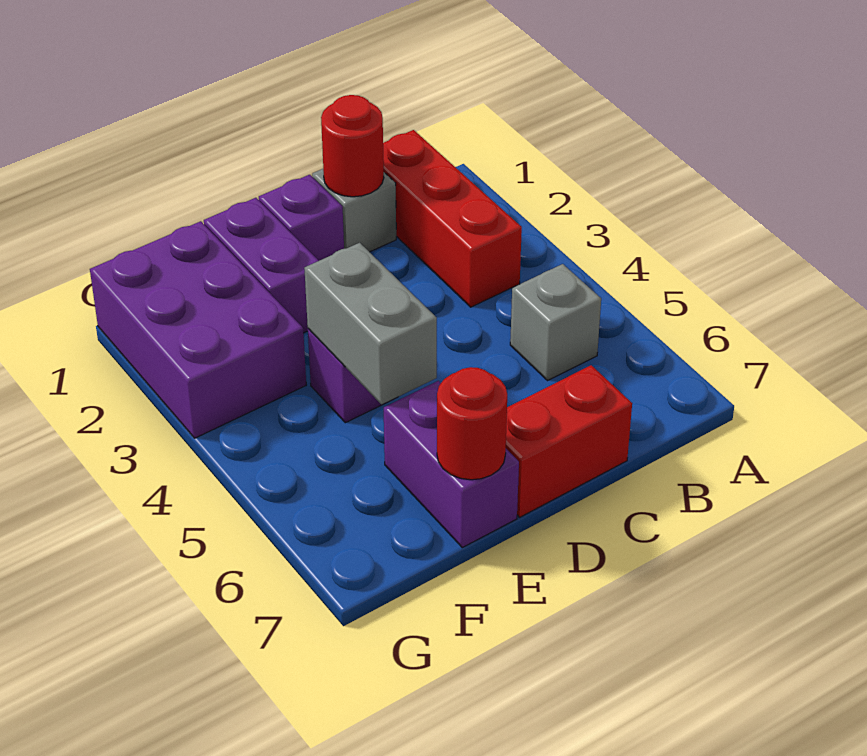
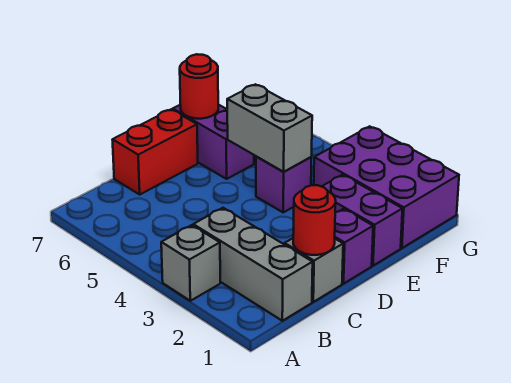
red brick B1:B3 level 1 -> grey brick B1:B3 level 1
grey brick B5 level 1 -> grey brick A3 level 1

